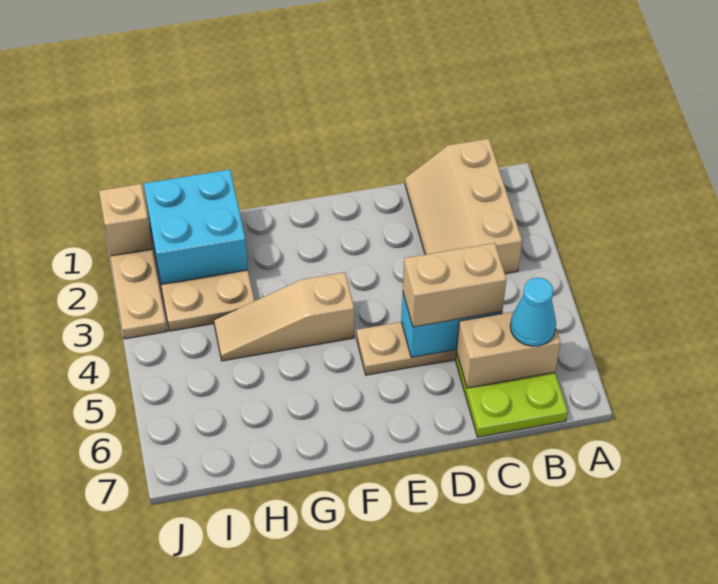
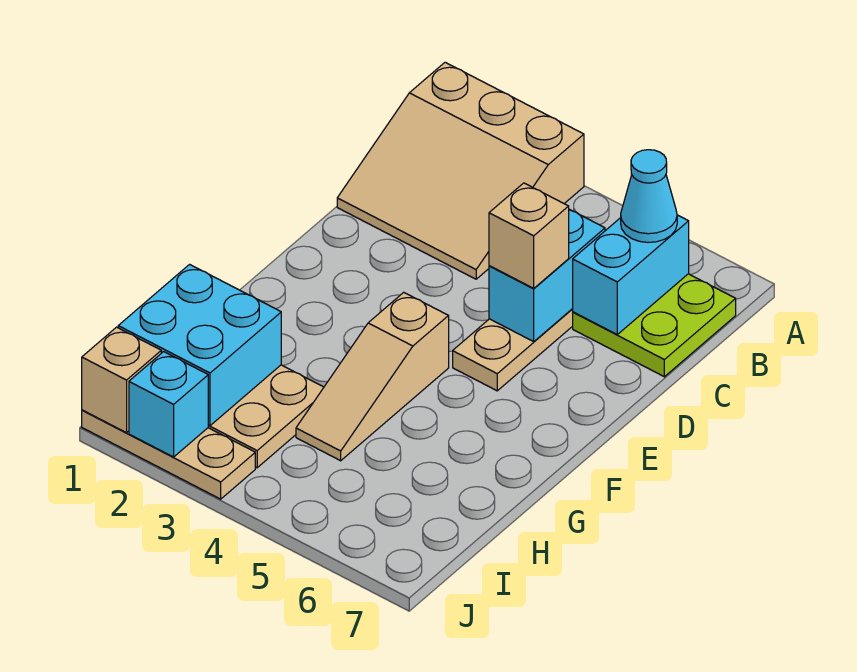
tan slope B1:C3 level 1 top B -> tan slope A1:C3 level 1 top A
tan brick B6:C6 level 2 -> cyan brick B6:C6 level 2
tan brick C5:D5 level 3 -> tan brick D5 level 3
none -> cyan brick J2 level 2

